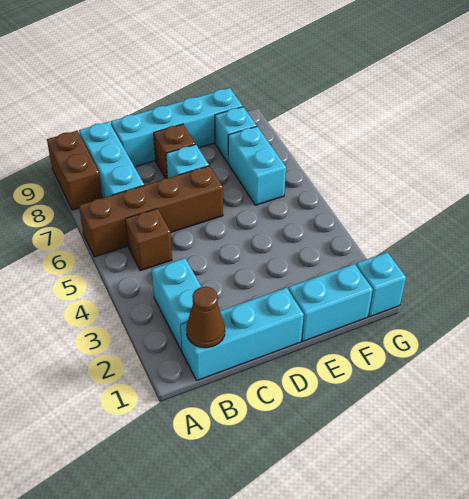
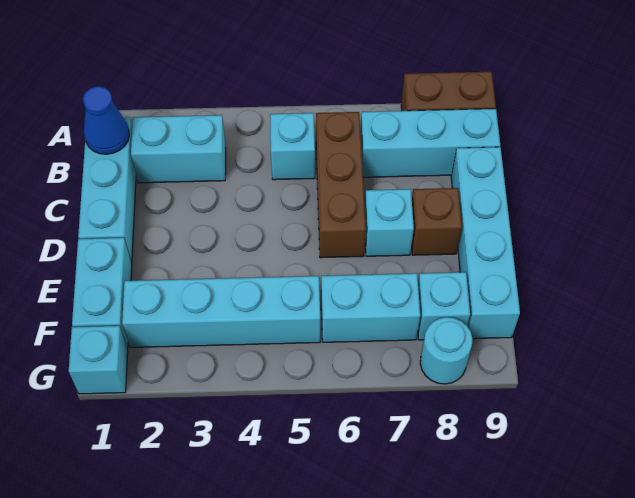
brown brick A6:D6 level 1 -> brown brick B6:D6 level 1
brown cone B1 level 2 -> blue cone B1 level 2
brown brick B5 level 1 -> cyan brick B5 level 1
none -> cyan brick F2:F5 level 1
none -> cyan round brick G8 level 1

